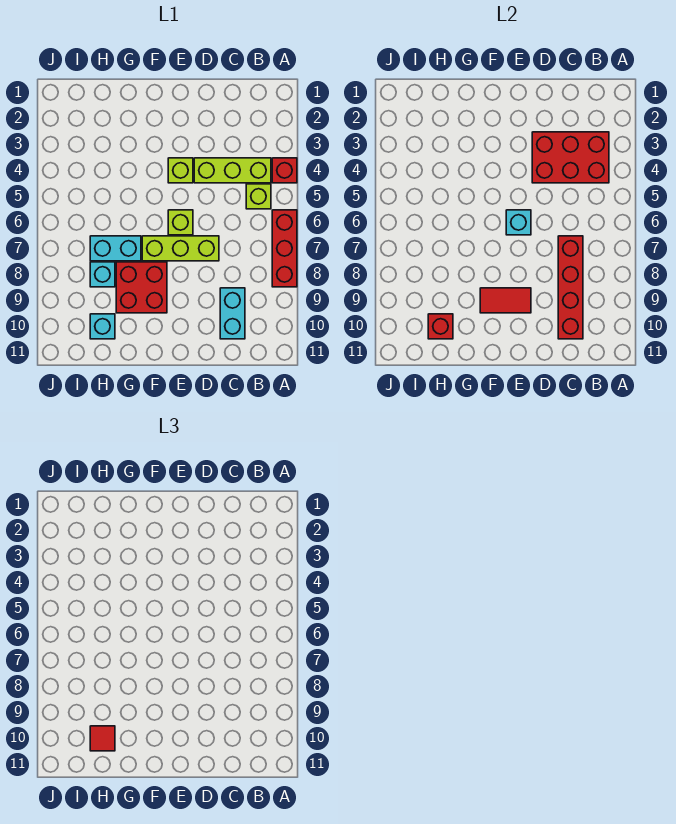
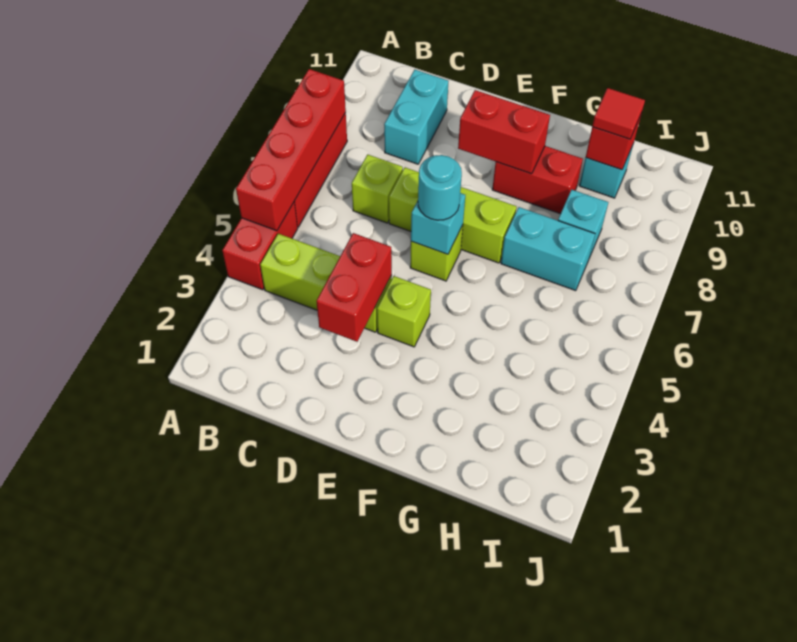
red brick A4 level 1 -> red brick A4:A5 level 1
red brick B3:D4 level 2 -> red brick D3:D4 level 2
lime brick B5 level 1 -> lime brick C7 level 1
red brick C7:C10 level 2 -> red brick A5:A8 level 2
none -> cyan round brick E6 level 3
red tile E9:F9 level 2 -> red brick E9:F9 level 2
red brick F8:G9 level 1 -> red brick F9:G9 level 1

